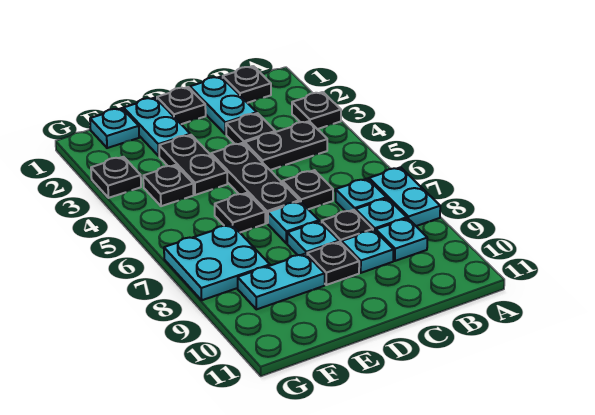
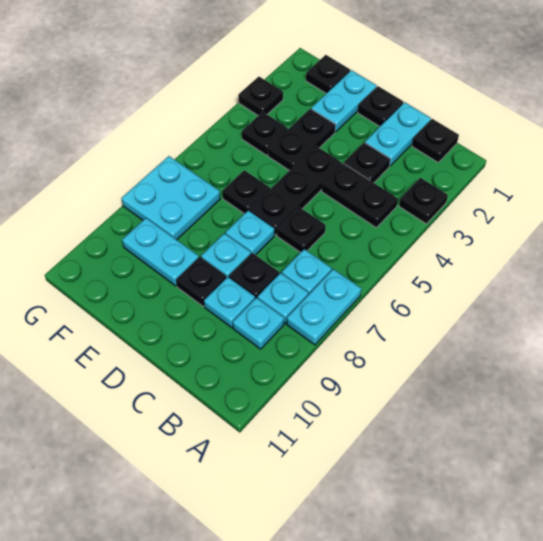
cyan plate F1 level 1 -> black plate F1 level 1

